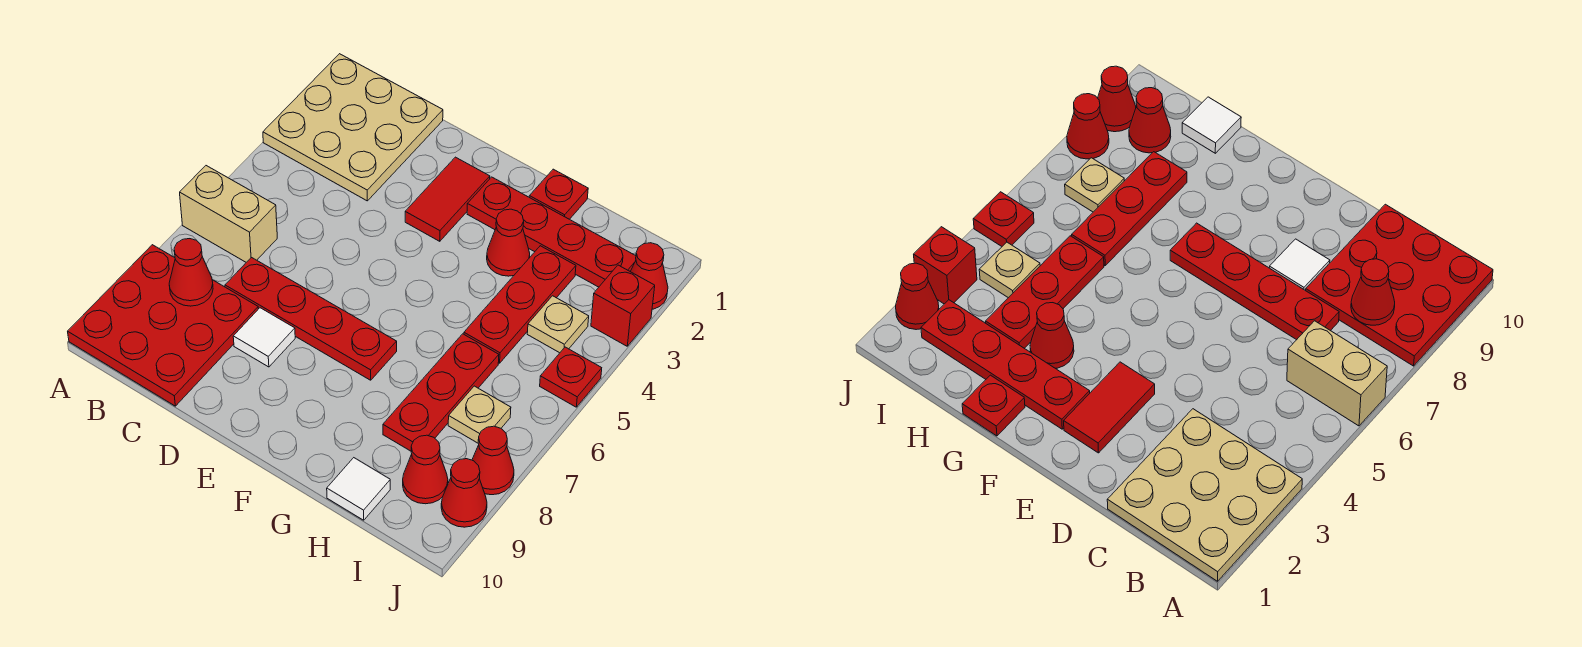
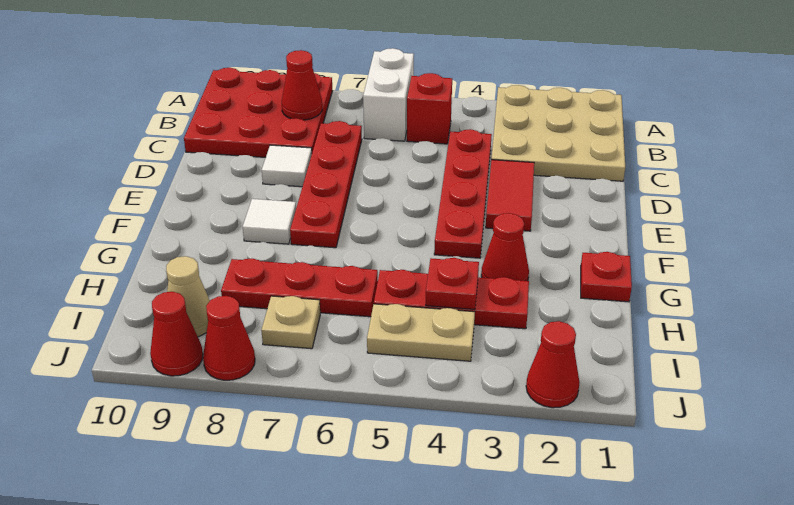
tan brick A6:B6 level 1 -> white brick A6:B6 level 1
red tile E2:E3 level 1 -> red tile D3:E3 level 1
red plate F2:I2 level 1 -> red plate C4:F4 level 1
white tile H10 level 1 -> white tile F8 level 1
tan plate I4 level 1 -> tan plate I4:I5 level 1
red cone I9 level 1 -> tan cone I9 level 1
red brick J3 level 1 -> red brick B5 level 1
red plate J5 level 1 -> red plate H4 level 2

